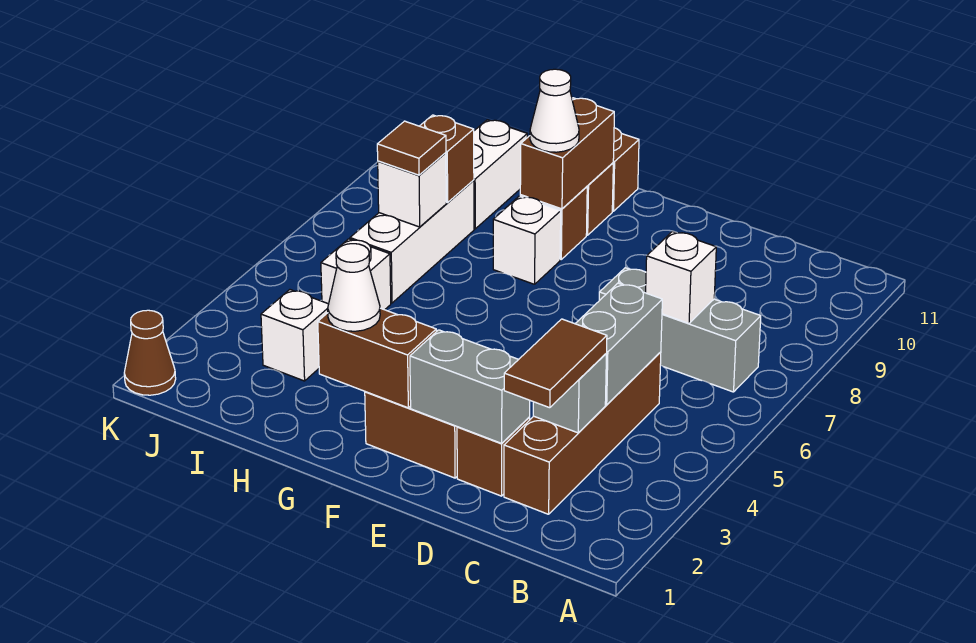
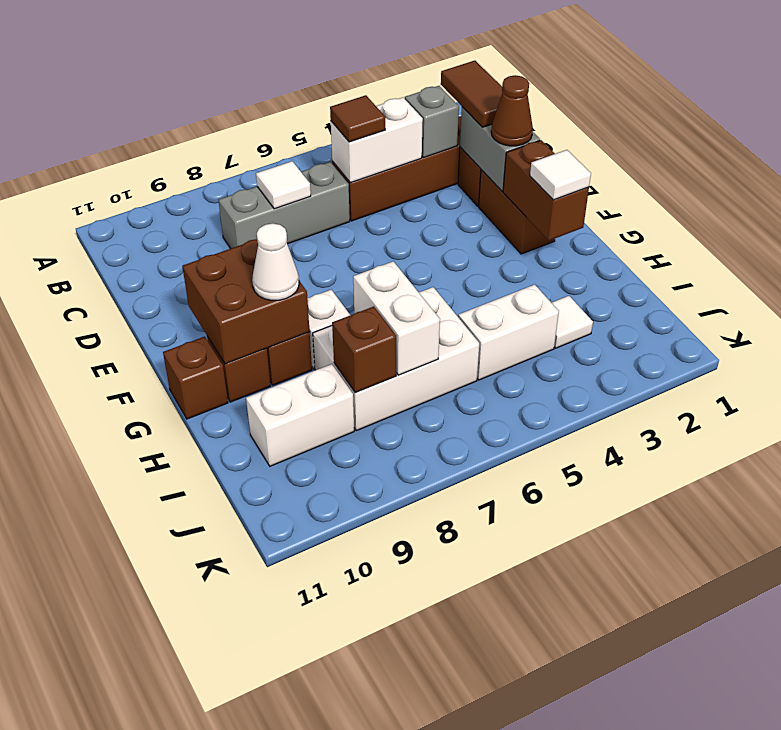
grey brick B7:D7 level 1 -> grey brick C6:C8 level 1
brown tile C2:C3 level 3 -> brown tile C2:D2 level 3
grey brick C4:C5 level 2 -> white brick C4:C5 level 2
white brick C7 level 2 -> white tile C7 level 2
white cone G2 level 3 -> white tile G2 level 3
brown brick G9:G10 level 2 -> brown brick F9:G10 level 2
white brick I3 level 1 -> white tile I3 level 1
white brick I5 level 1 -> white brick I4:I5 level 1
white brick I6:I8 level 1 -> white brick H6:I8 level 1
white brick I7 level 2 -> white brick H7:I7 level 2
brown tile I7 level 3 -> brown tile C5 level 3
brown cone K1 level 1 -> brown cone E2 level 3

